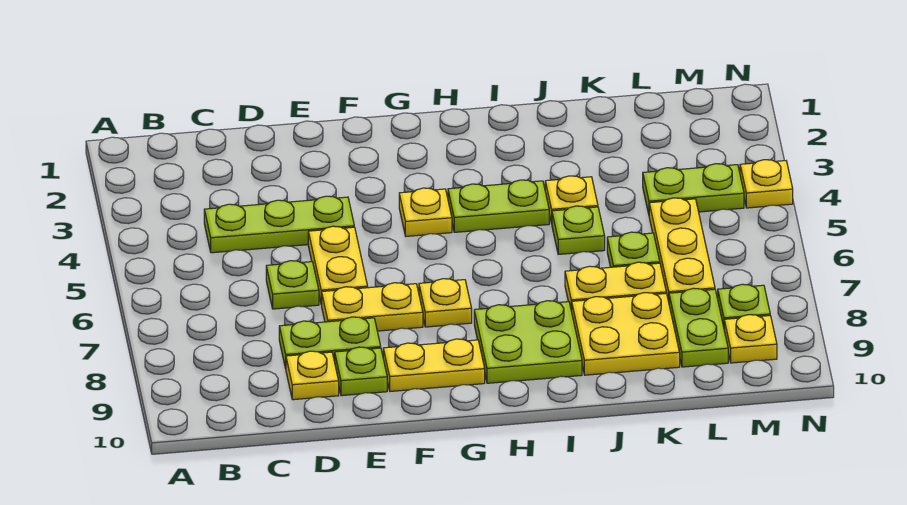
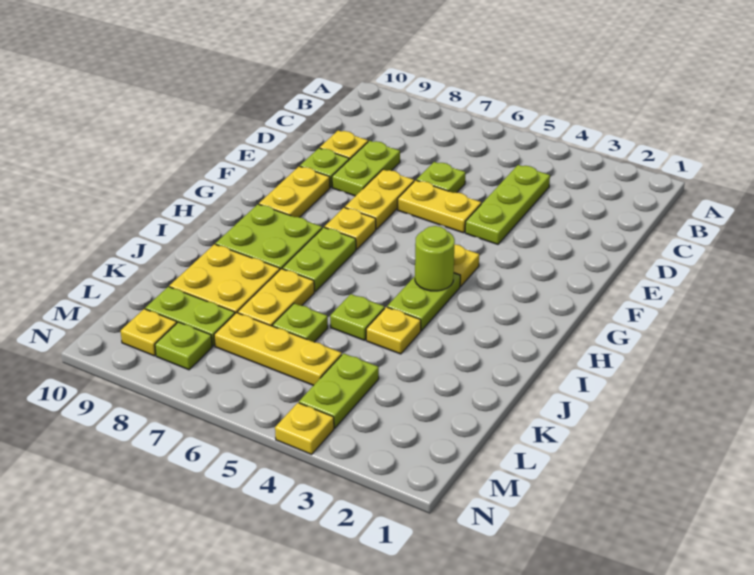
none -> lime round brick H4 level 2
none -> lime plate H7:I7 level 1

